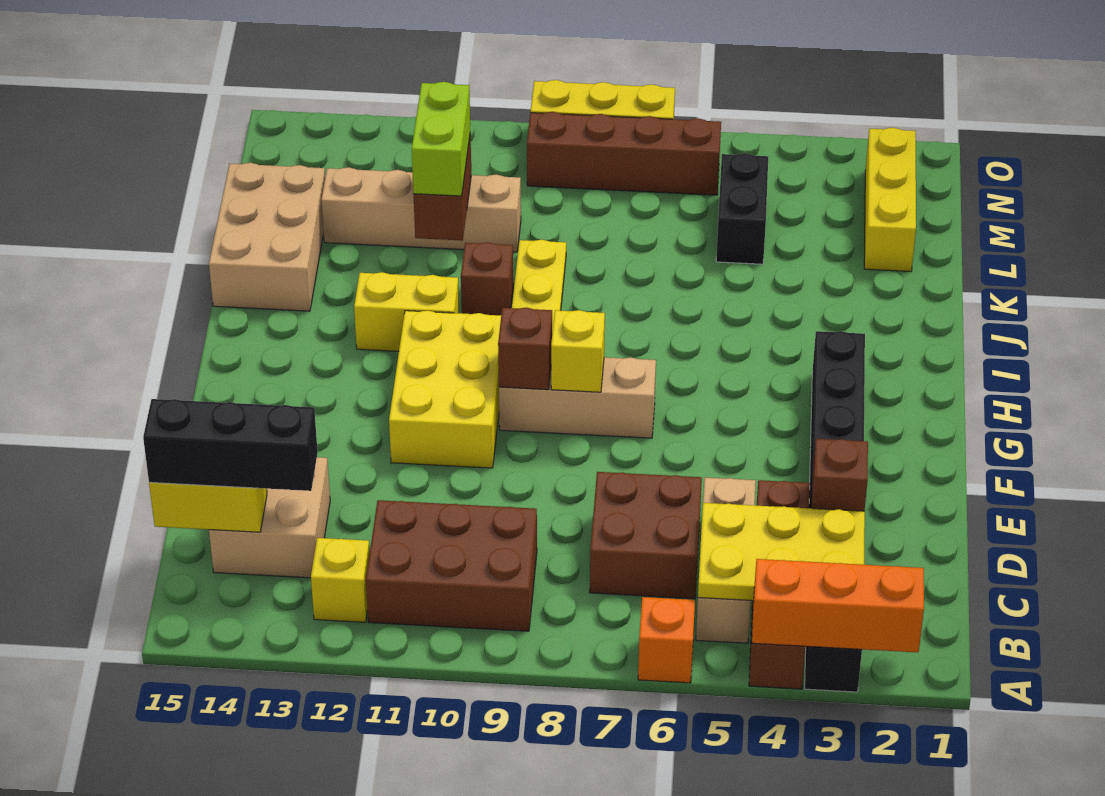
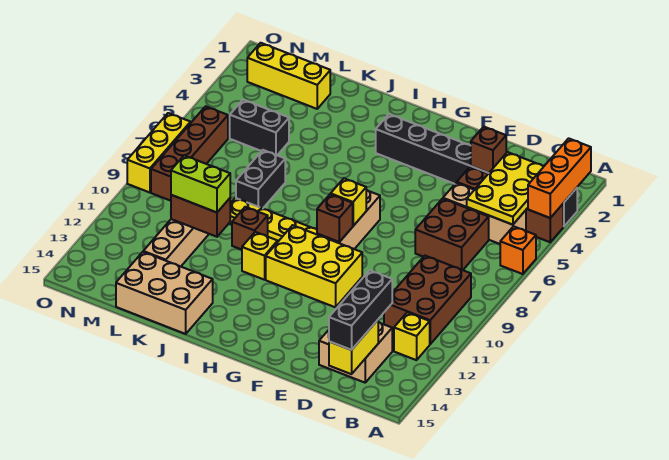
yellow brick I11:I12 level 1 -> yellow brick I11 level 1
none -> black brick K7:K8 level 1

